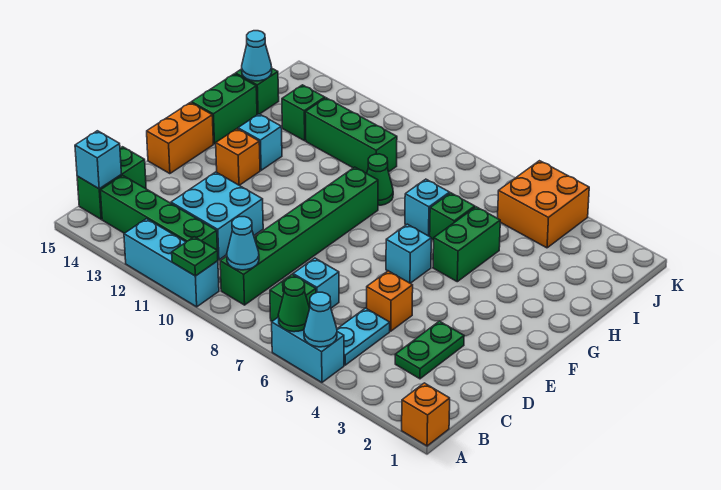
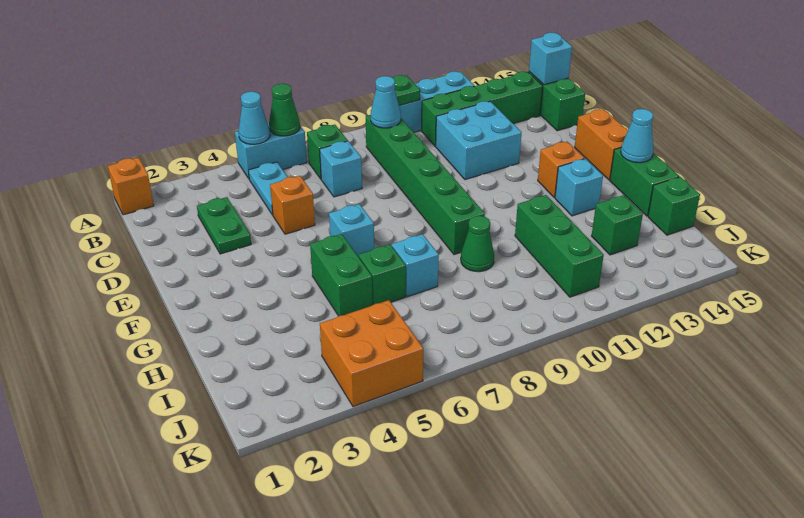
green brick I10:I12 level 1 -> green brick H11:J11 level 1
cyan cone I15 level 2 -> cyan cone G15 level 2

